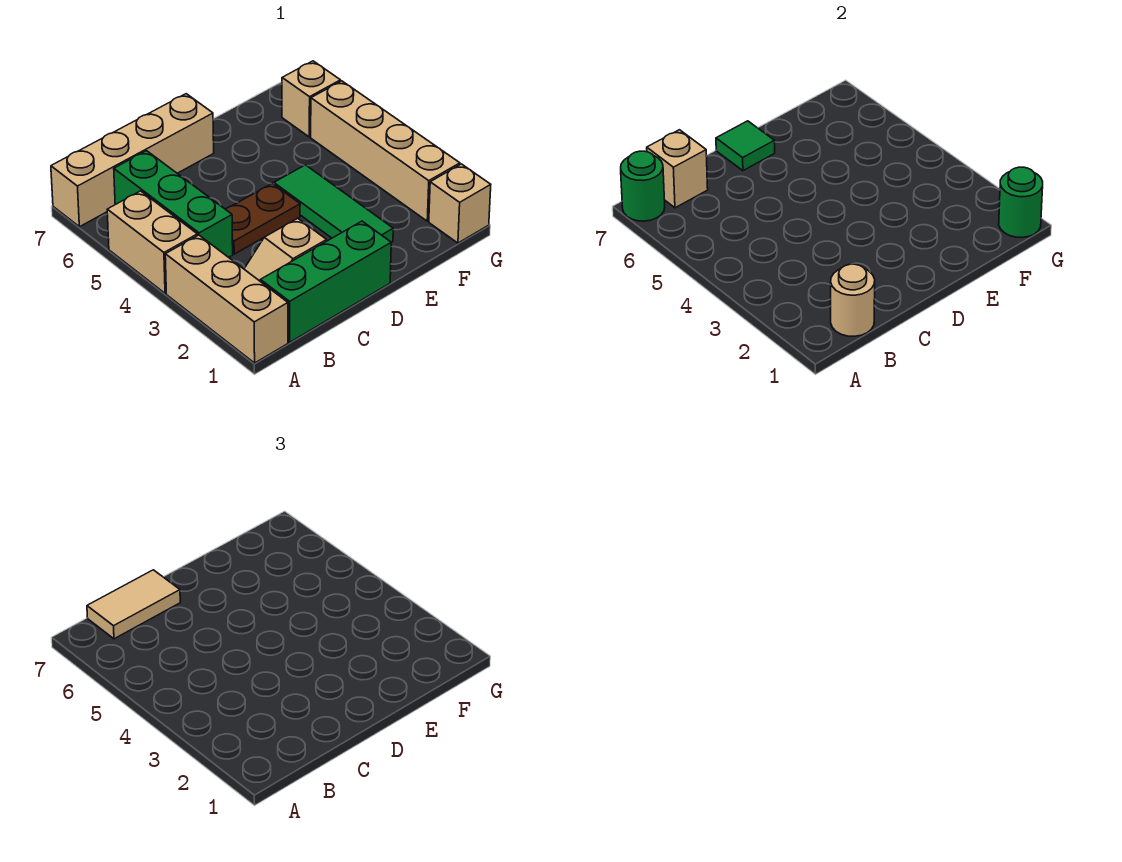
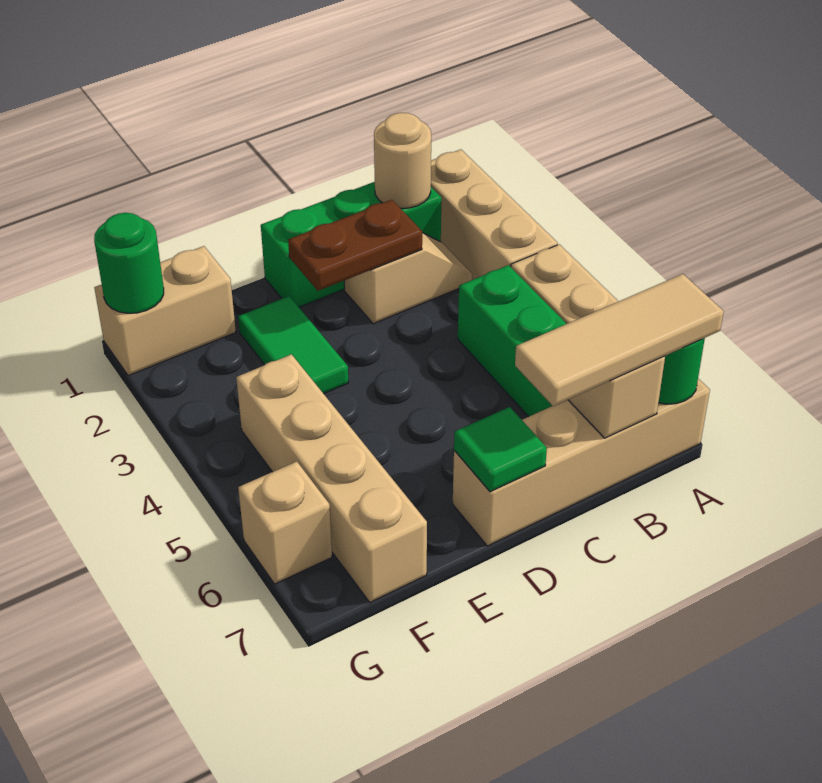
tan tile B7:C7 level 3 -> tan tile A7:C7 level 3
brown plate C4:D4 level 1 -> brown plate C2:D2 level 2
green tile E2:E4 level 1 -> green tile E2:E3 level 1
tan brick G1 level 1 -> tan brick F1:G1 level 1
tan brick G2:G5 level 1 -> tan brick F4:F7 level 1

